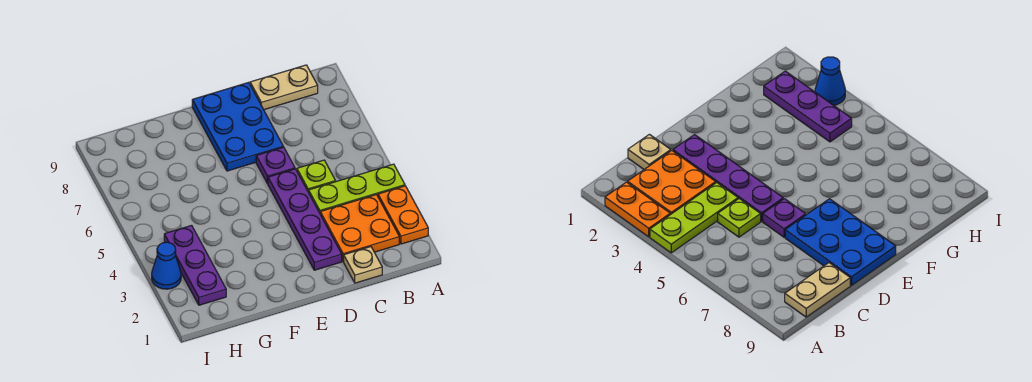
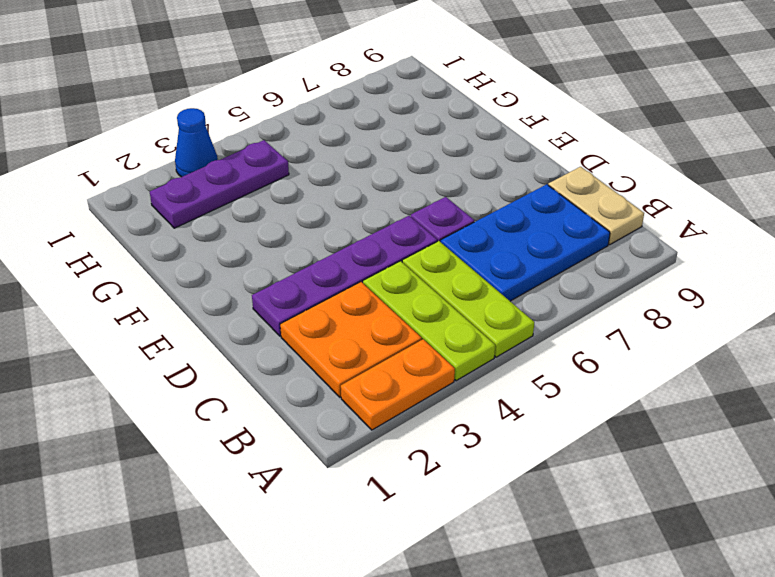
tan plate C1 level 1 -> none
lime plate C5 level 1 -> lime plate A5:C5 level 1
blue plate D7:E9 level 1 -> blue plate B6:C8 level 1

